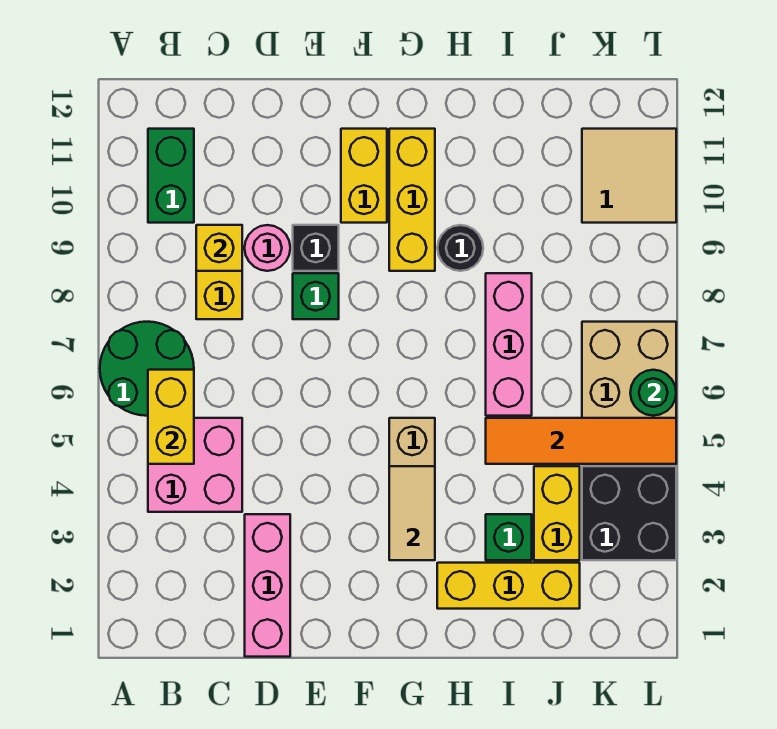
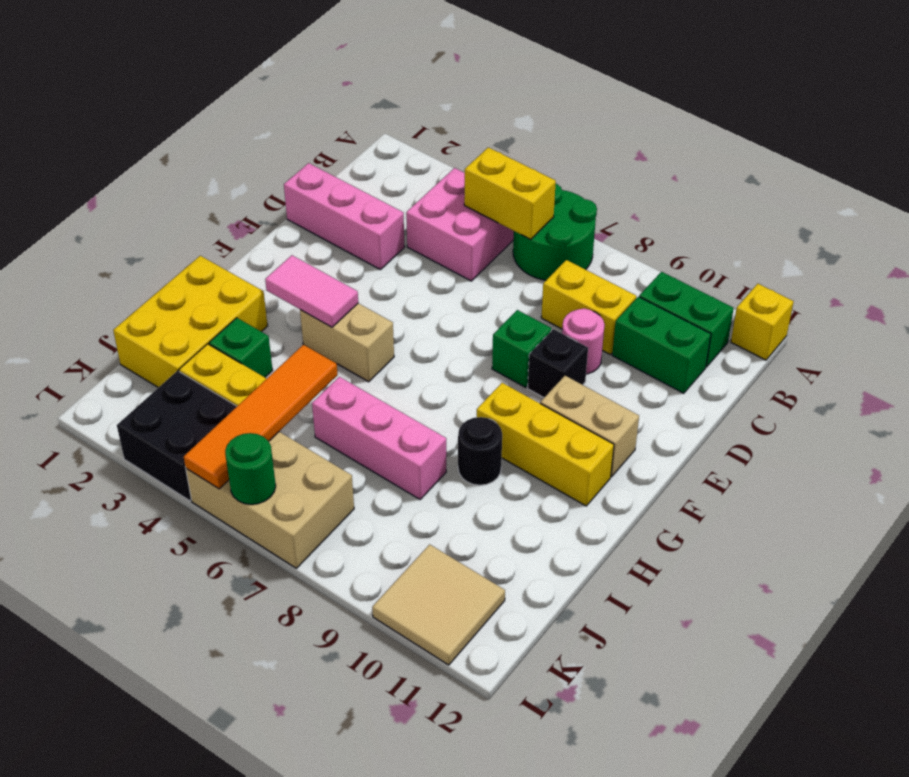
yellow brick C9 level 2 -> yellow brick A12 level 1
none -> green brick C10:C11 level 1
yellow brick F10:F11 level 1 -> tan brick F10:F11 level 1
tan tile G3:G4 level 2 -> pink tile G3:G4 level 2
yellow brick H2:J2 level 1 -> yellow brick H1:J2 level 1

